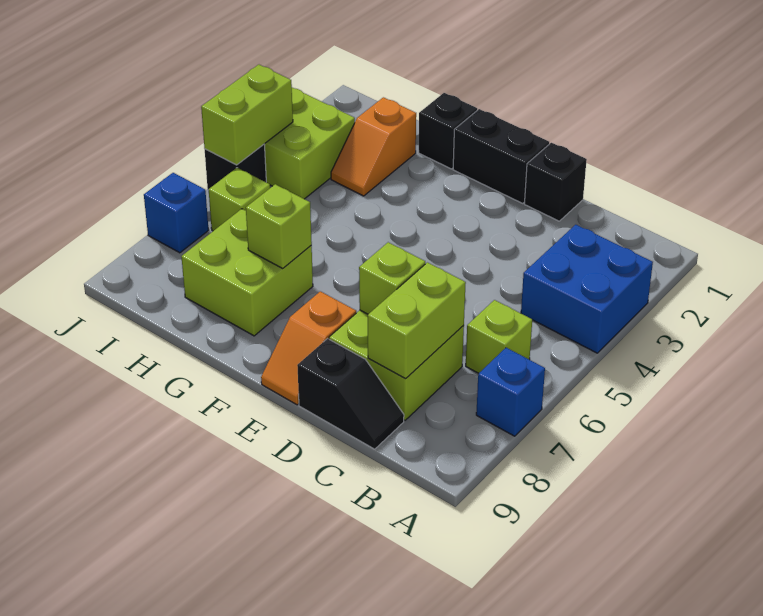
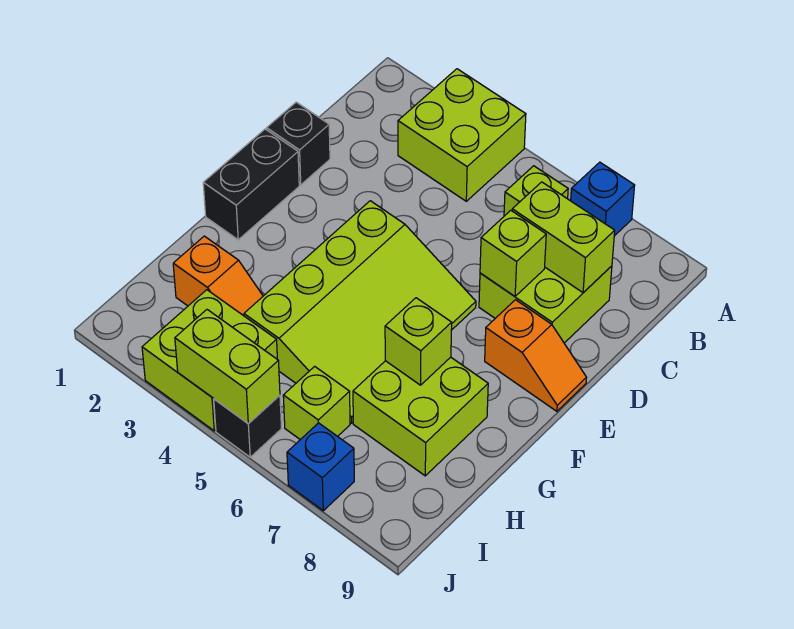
blue brick A3:B4 level 1 -> lime brick A3:B4 level 1
black slope C9:D9 level 1 top D -> none
none -> lime slope E4:H6 level 1 top 4
black brick G1 level 1 -> none

